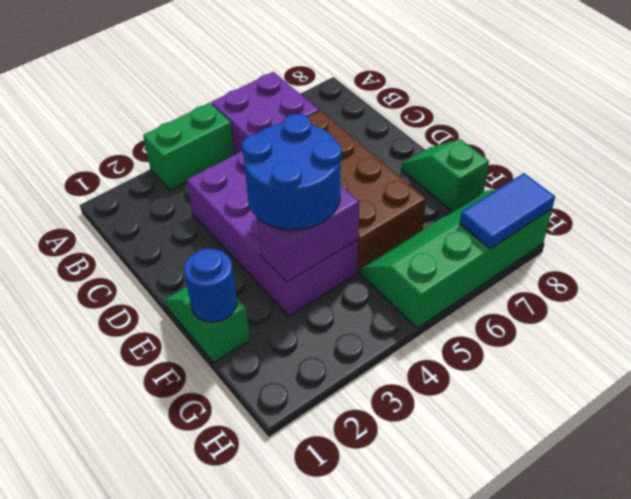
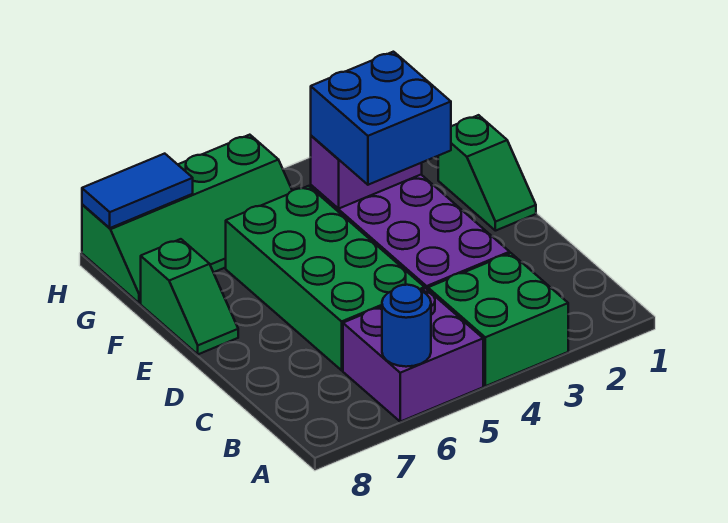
green brick A3:A4 level 1 -> green brick A3:B4 level 1
brown brick C5:F6 level 1 -> green brick C5:F6 level 1
blue round brick E3:F4 level 3 -> blue brick E3:F4 level 3
blue round brick F1 level 2 -> blue round brick A6 level 2

